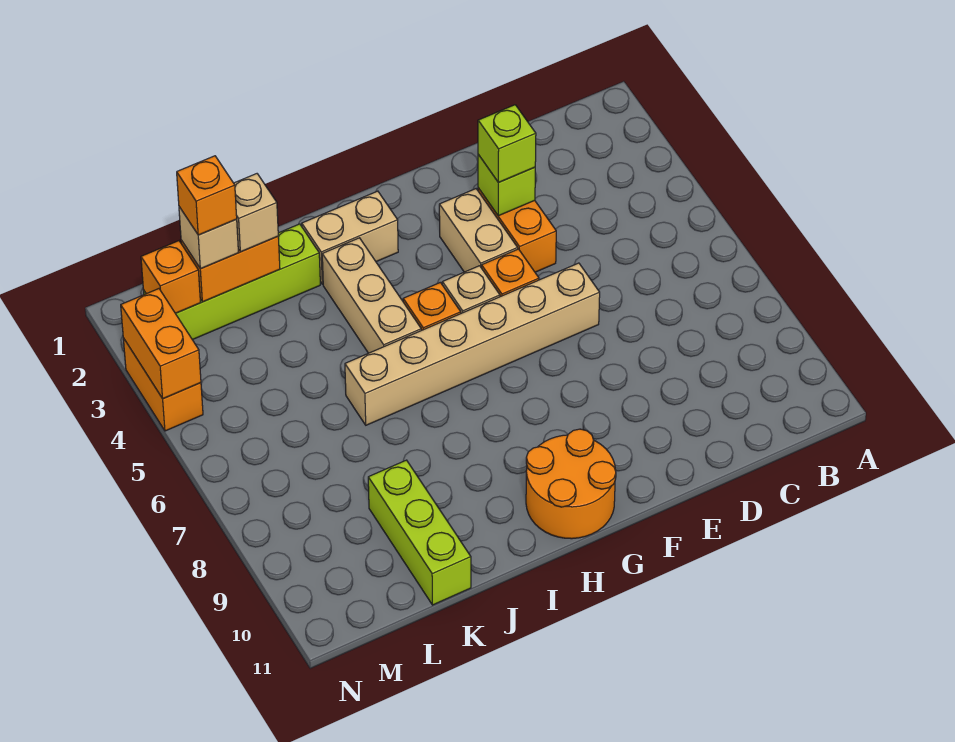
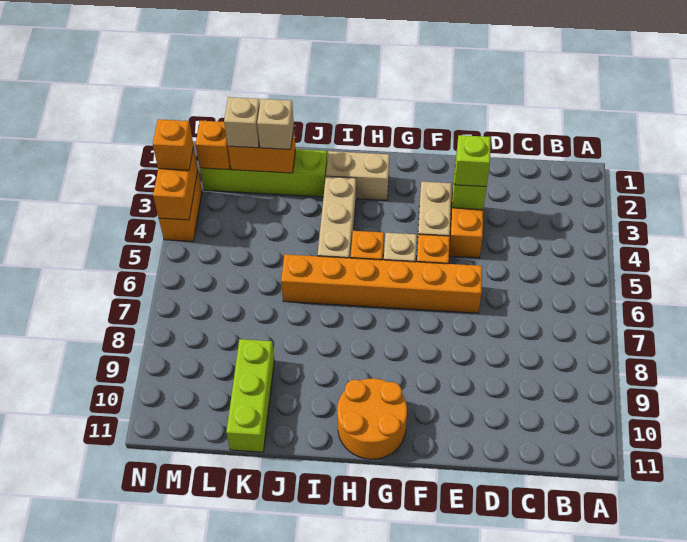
tan brick E6:J6 level 1 -> orange brick E6:J6 level 1
orange brick L2 level 4 -> orange brick N3 level 3

